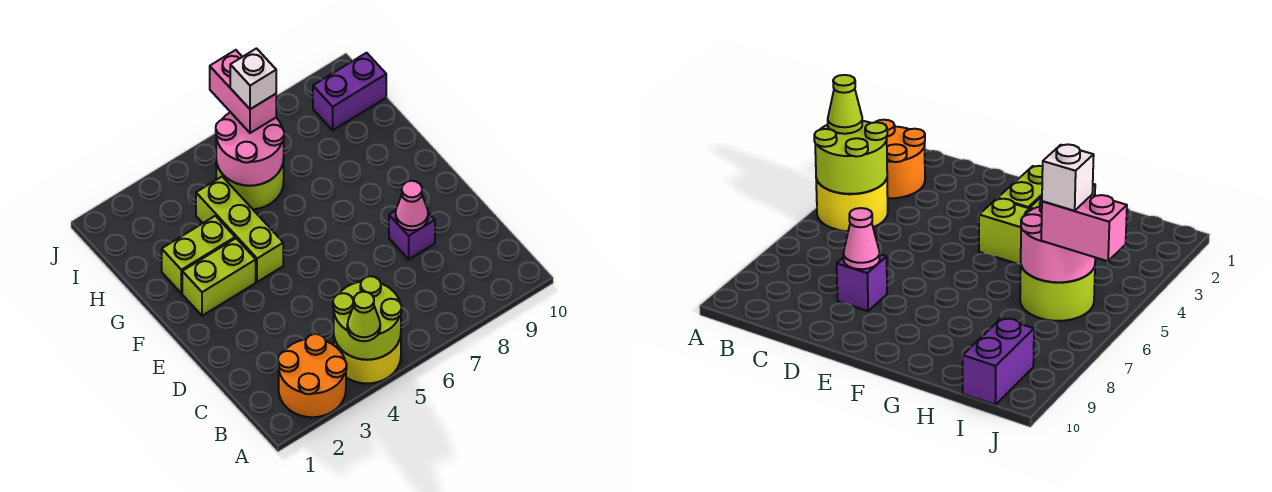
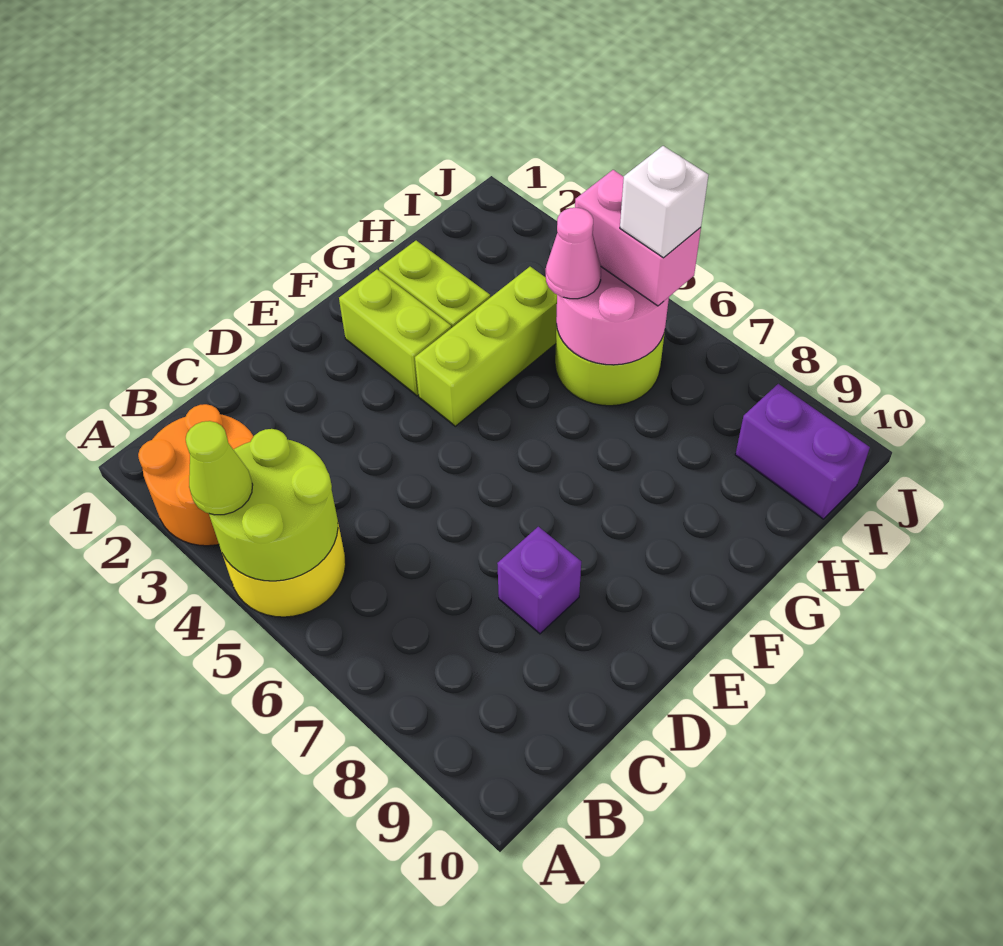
pink cone D8 level 2 -> pink cone H5 level 3
pink brick I6:J6 level 3 -> pink brick I5:I6 level 3

